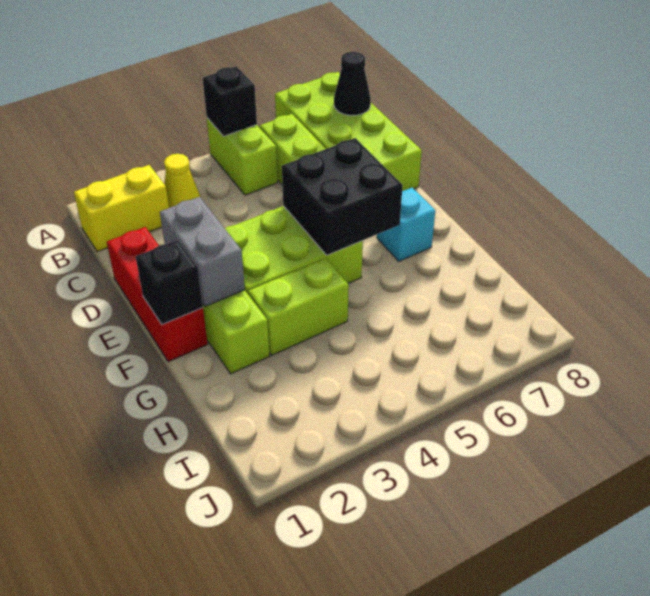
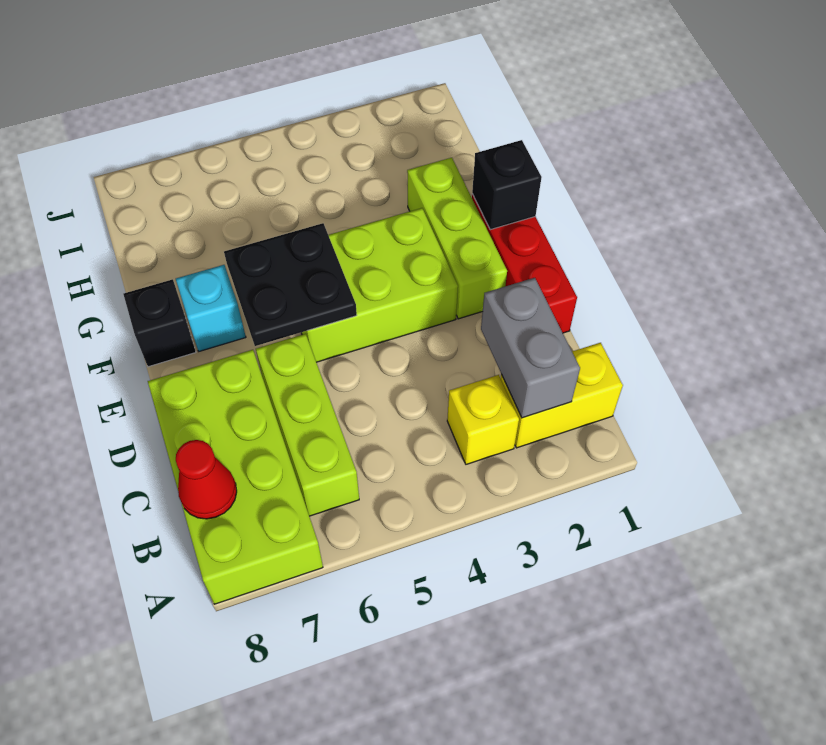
lime brick A5:B5 level 1 -> none
black brick A5 level 2 -> black brick F8 level 1
yellow cone B3 level 1 -> yellow brick B3 level 1
black cone B8 level 2 -> red cone B8 level 2
grey brick E2:F2 level 2 -> grey brick B2:C2 level 2
black brick E5:F6 level 2 -> black plate E5:F6 level 2
lime brick G3:G4 level 1 -> none

